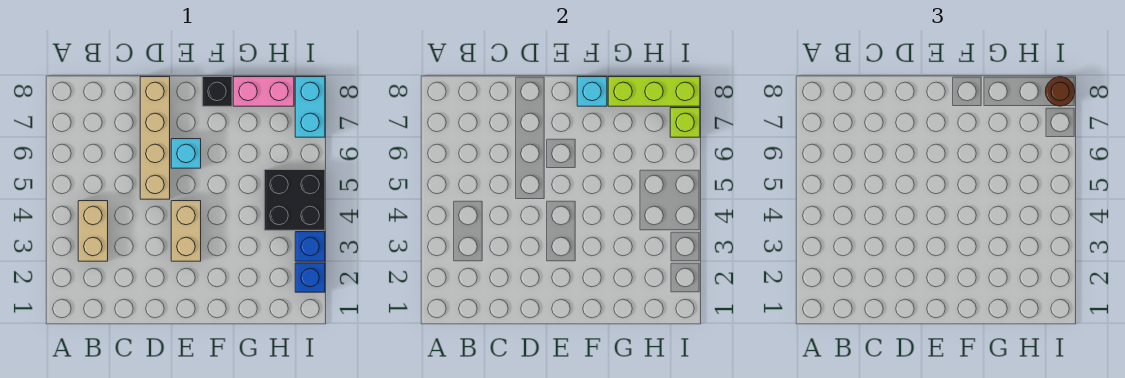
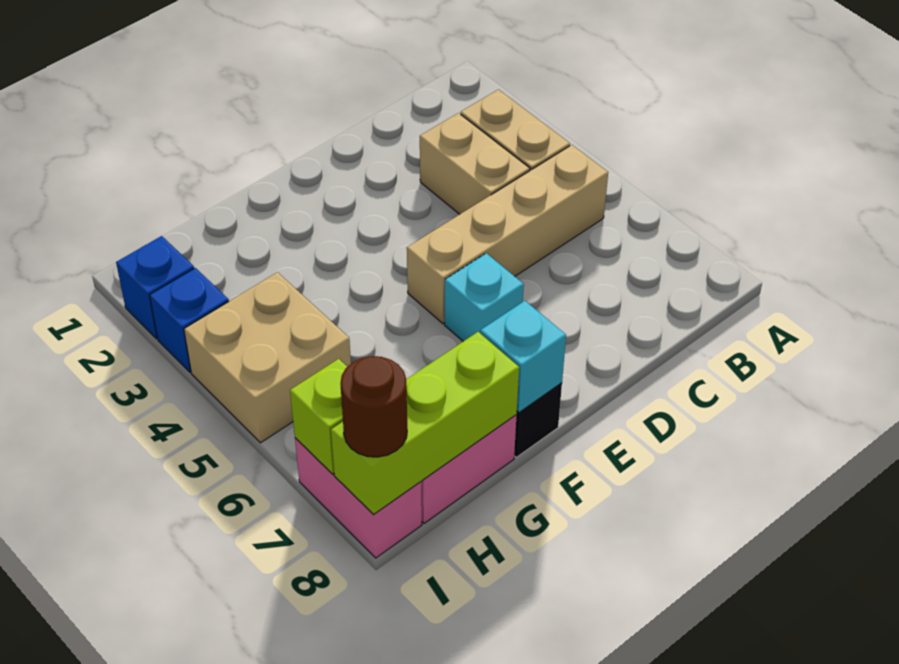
tan brick D5:D8 level 1 -> tan brick B5:E5 level 1
tan brick E3:E4 level 1 -> tan brick C3:C4 level 1
black brick H4:I5 level 1 -> tan brick H4:I5 level 1
cyan brick I7:I8 level 1 -> pink brick I7:I8 level 1

